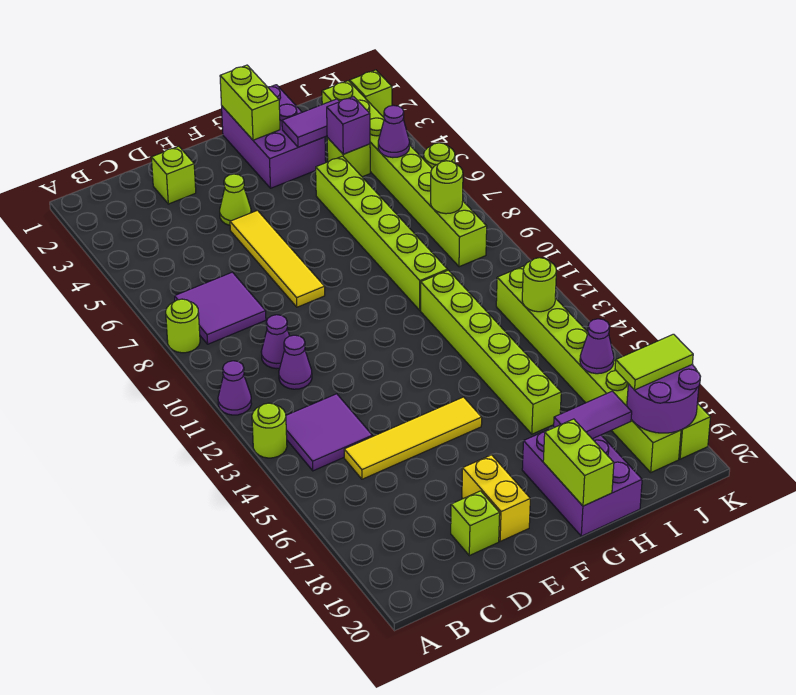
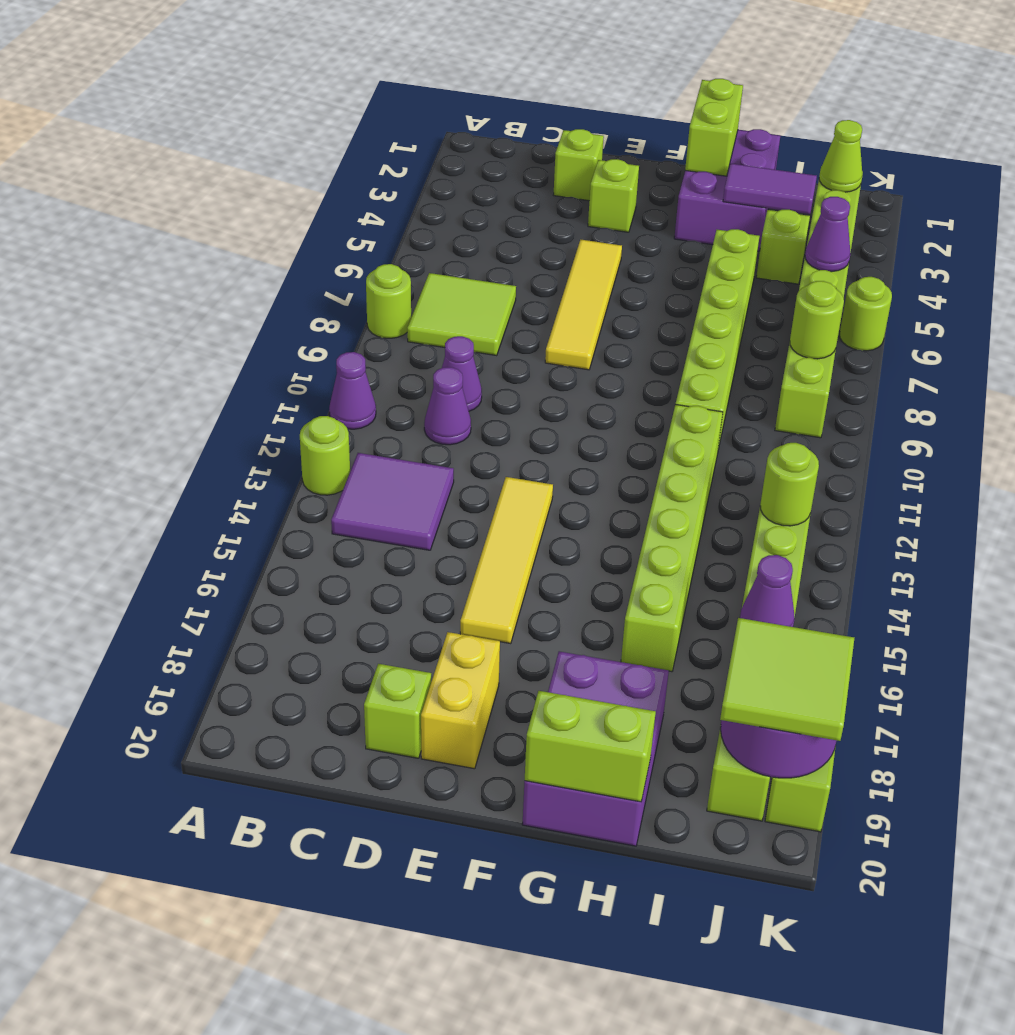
purple tile B7:C8 level 1 -> lime tile B7:C8 level 1
yellow tile C15:F15 level 1 -> yellow tile E13:E16 level 1
lime cone E4 level 1 -> lime cone J2 level 2
lime brick G19:G20 level 2 -> lime brick G20:H20 level 2
purple tile H18:I18 level 2 -> none
purple brick I4 level 2 -> none
lime tile J18:K18 level 3 -> lime tile J18:K19 level 3
lime brick K2 level 1 -> lime brick E3 level 1

